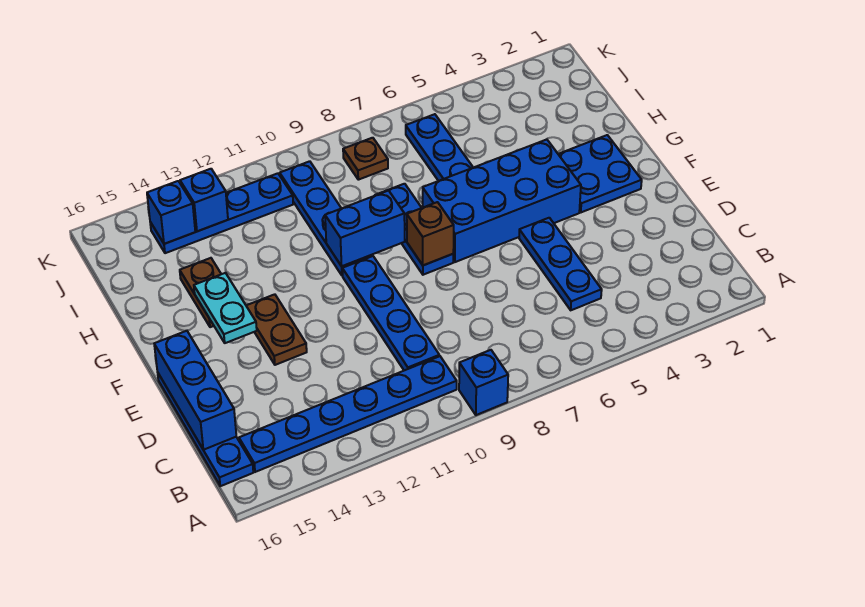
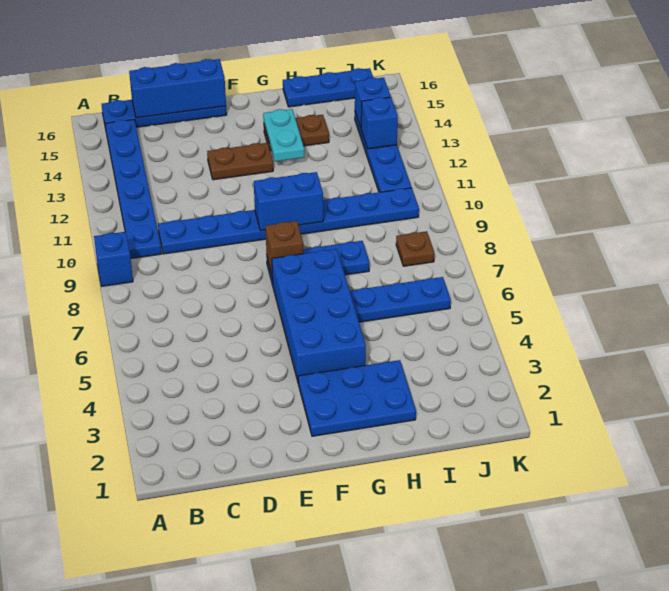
blue plate C5:E5 level 1 -> blue plate H16:J16 level 1
blue plate F2:G3 level 1 -> blue plate F2:H3 level 1
cyan plate F14:G14 level 2 -> cyan plate G13:G14 level 2
blue brick G9:G10 level 2 -> blue brick F10:G10 level 2

